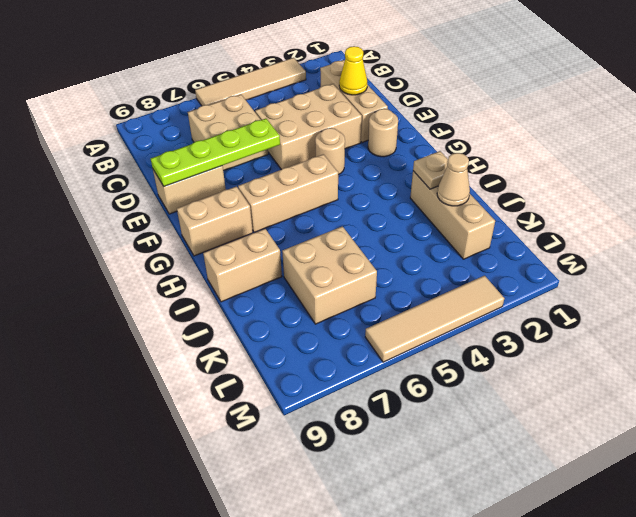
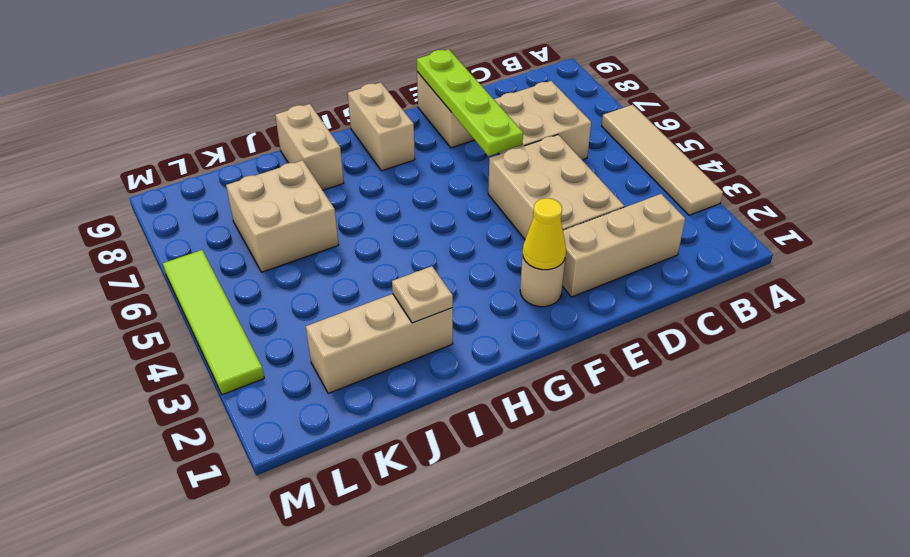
yellow cone D2 level 2 -> yellow cone F2 level 2
tan round brick F4 level 1 -> none
tan brick G5:G7 level 1 -> none
tan cone J2 level 2 -> none
tan tile M3:M6 level 1 -> lime tile M3:M6 level 1

